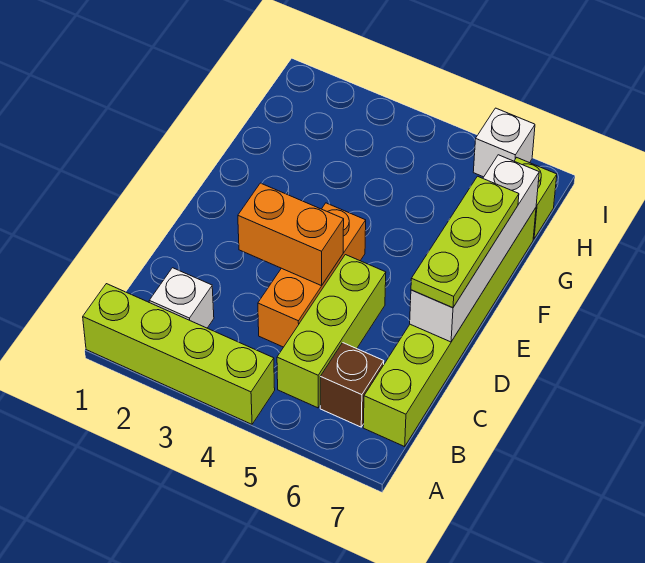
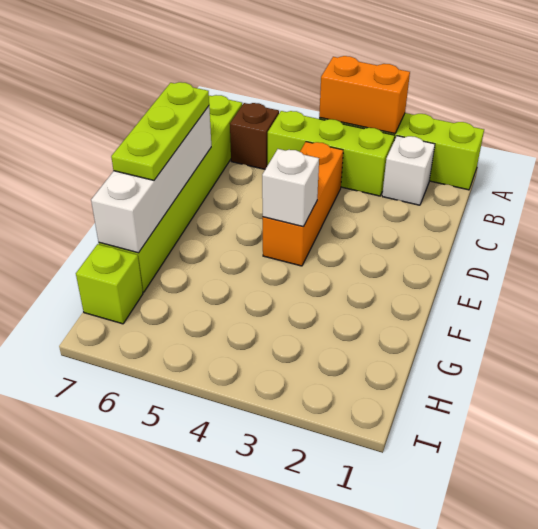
lime brick B5:D5 level 1 -> lime brick B3:B5 level 1
orange brick D3:D4 level 2 -> orange brick A3:A4 level 2
white brick I6 level 1 -> white brick E4 level 2

